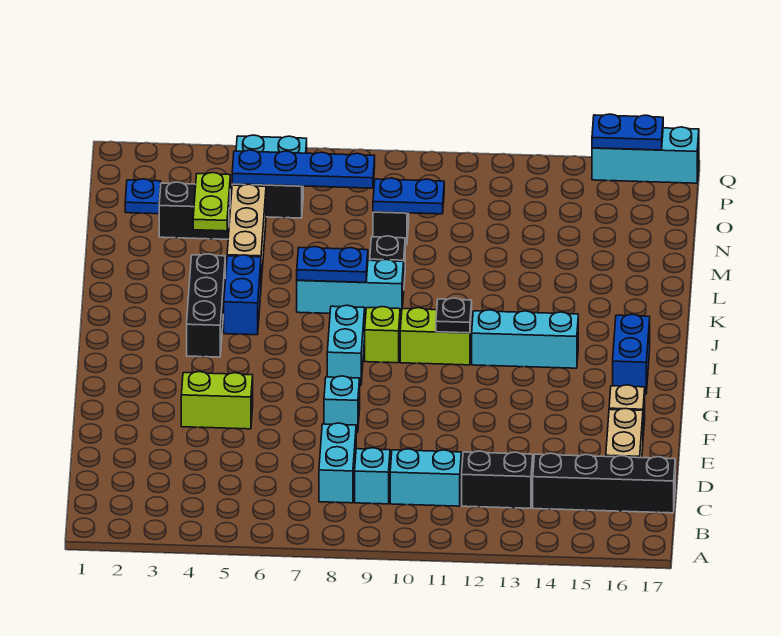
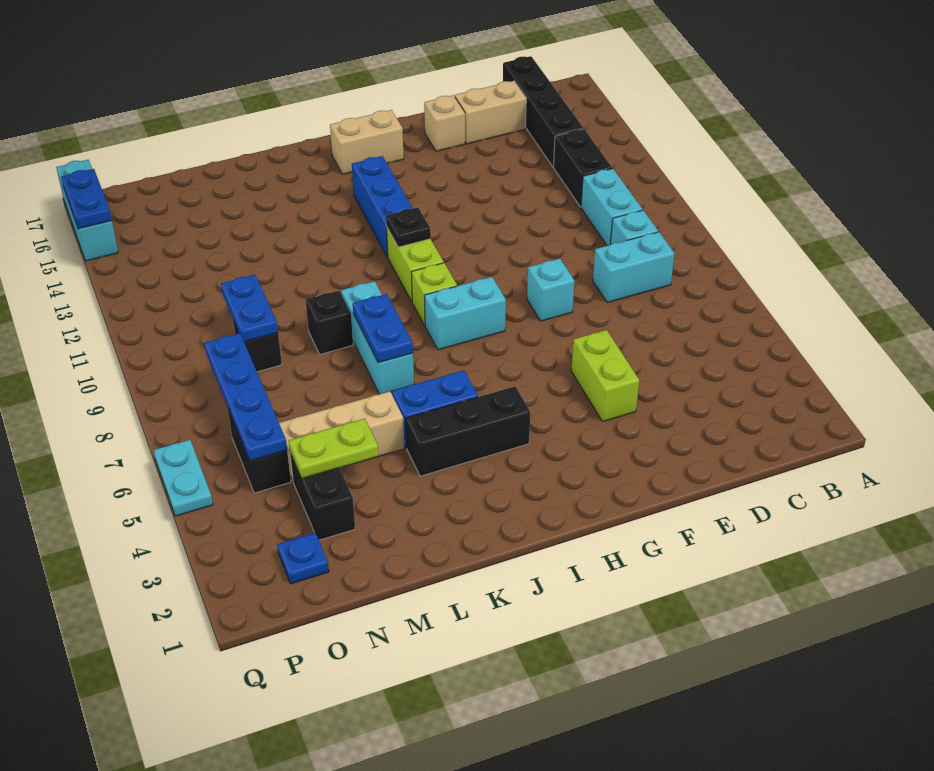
blue brick H16:I16 level 1 -> tan brick H16:I16 level 1
cyan brick I12:I14 level 1 -> blue brick I12:I14 level 1

